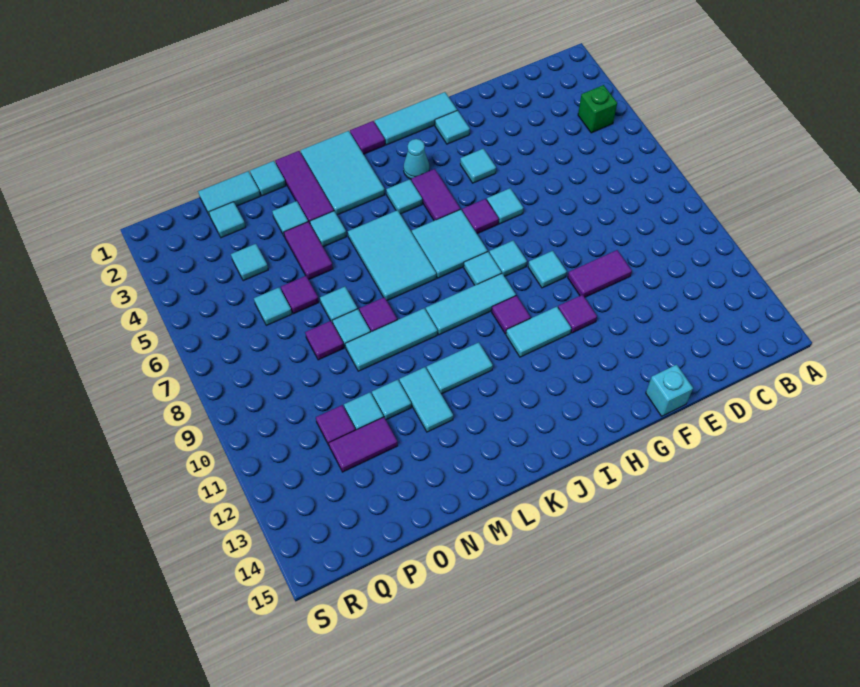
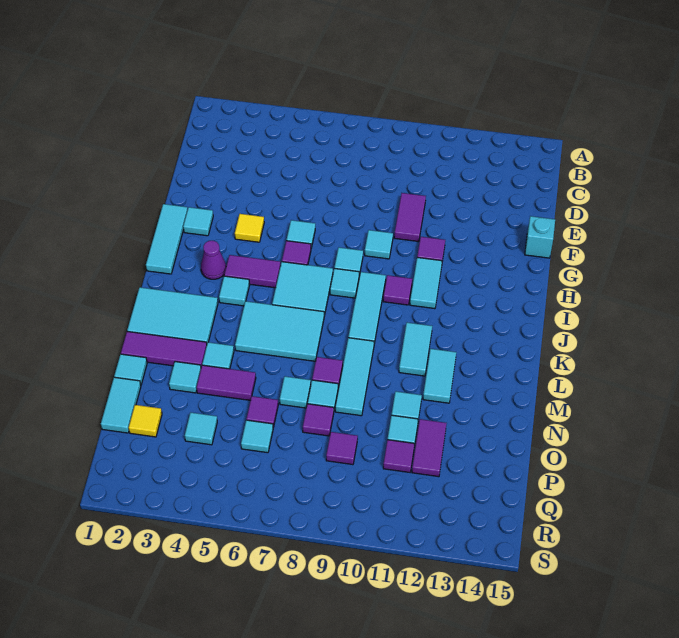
green brick B4 level 1 -> none
cyan tile G4 level 1 -> yellow tile G4 level 1
cyan cone I3 level 1 -> purple cone I3 level 1
purple tile J1 level 1 -> purple tile P9 level 1
cyan tile M11:M12 level 1 -> cyan tile L12:M12 level 1
cyan tile P2 level 1 -> yellow tile P2 level 1

